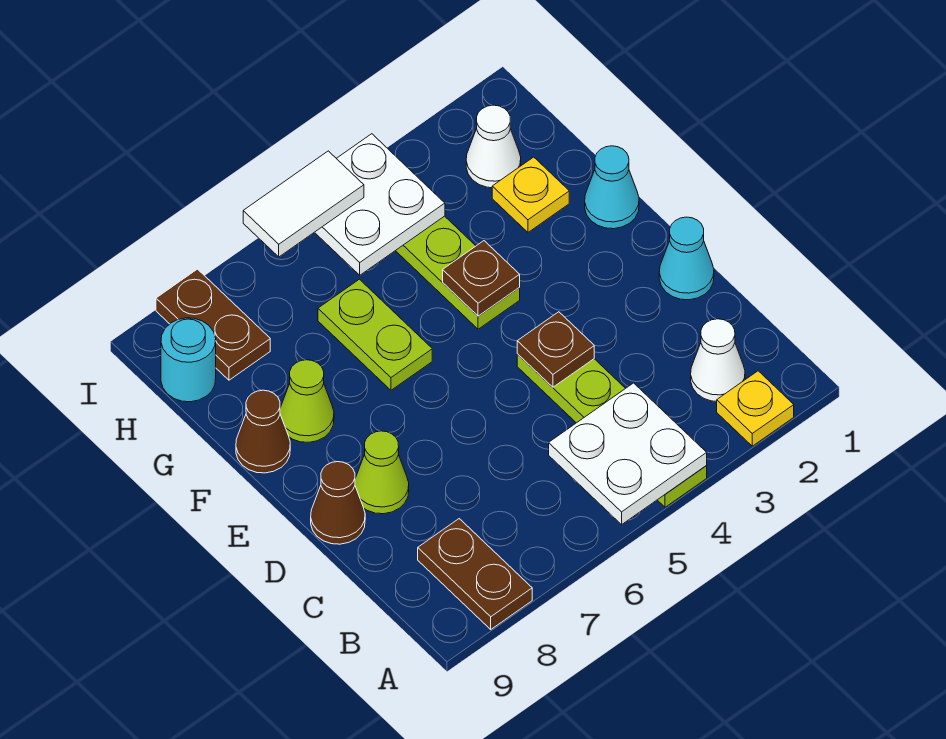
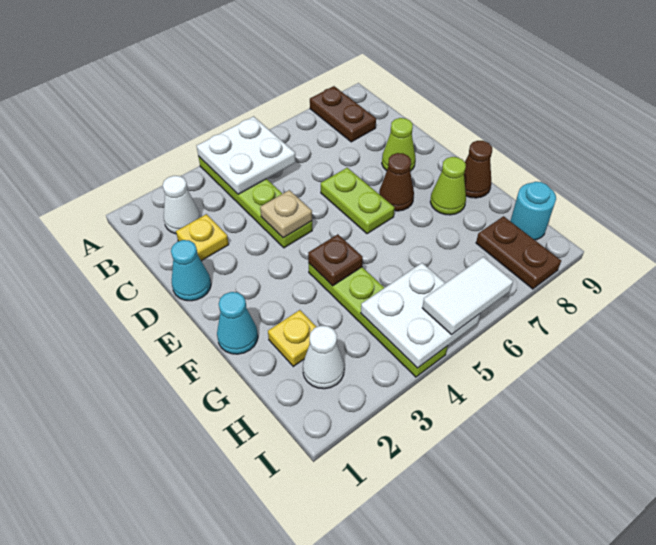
yellow plate A2 level 1 -> yellow plate C2 level 1
brown plate D4 level 2 -> tan plate D4 level 2
brown cone D9 level 1 -> brown cone E7 level 1
lime plate F6:G6 level 1 -> lime plate D6:E6 level 1

